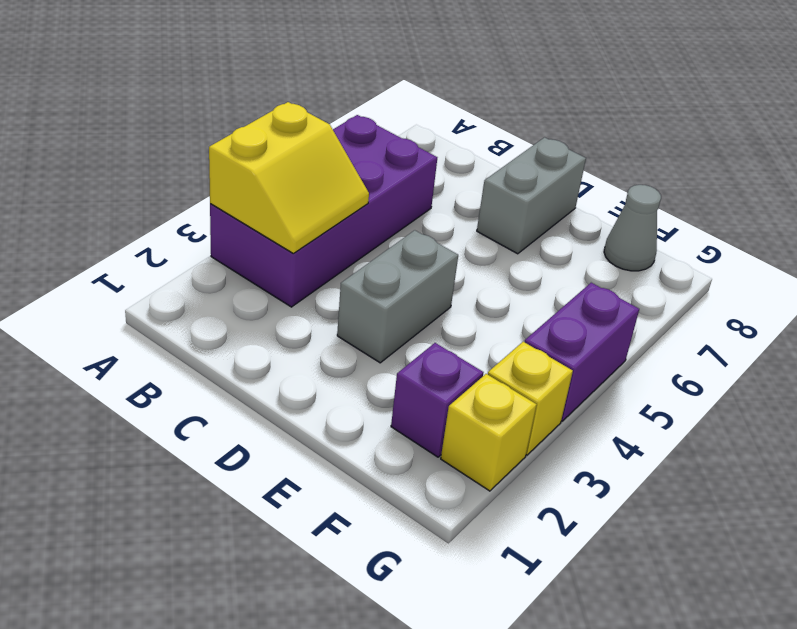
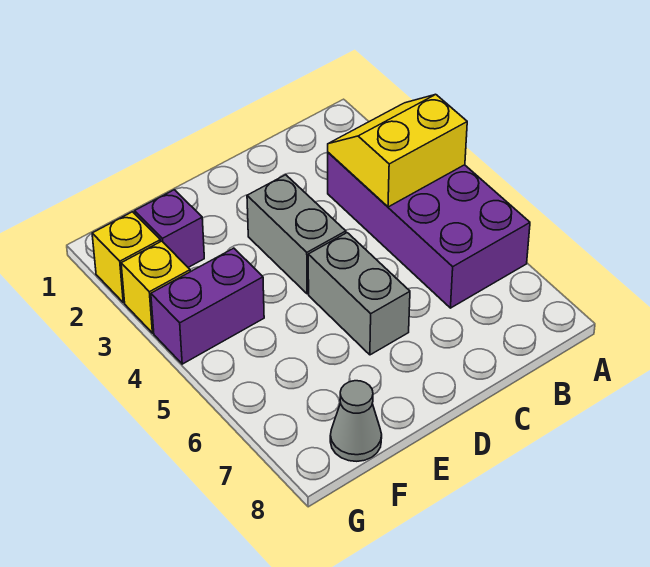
yellow slope A3:B4 level 2 top A -> yellow slope A3:B4 level 2 top 4
grey brick D7:D8 level 1 -> grey brick D5:D6 level 1
purple brick G4:G5 level 1 -> purple brick F4:G4 level 1

